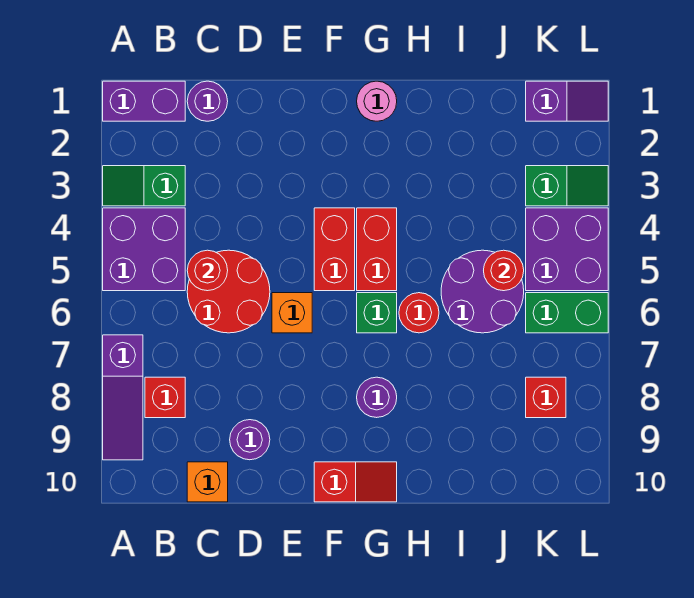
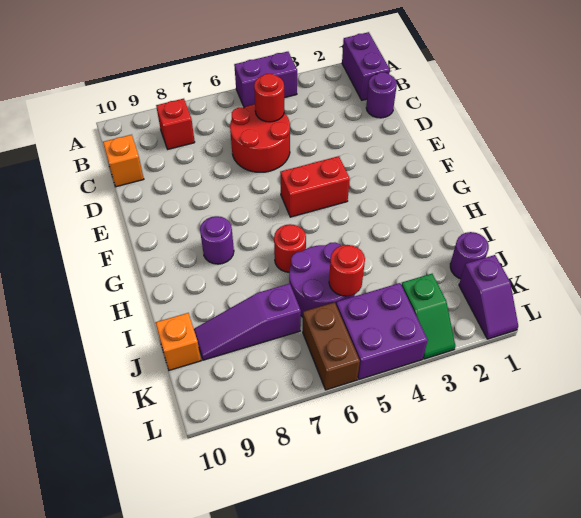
green slope A3:B3 level 1 top B -> none
purple brick A4:B5 level 1 -> purple brick A4:A5 level 1
purple slope A7:A9 level 1 top 7 -> purple slope J7:J9 level 1 top 7
purple round brick D9 level 1 -> purple round brick J1 level 1
orange brick E6 level 1 -> orange brick J10 level 1
red slope F10:G10 level 1 top F -> none
pink round brick G1 level 1 -> none
red brick G4:G5 level 1 -> none
green brick G6 level 1 -> none
green brick K6:L6 level 1 -> brown brick K6:L6 level 1
red brick K8 level 1 -> none

